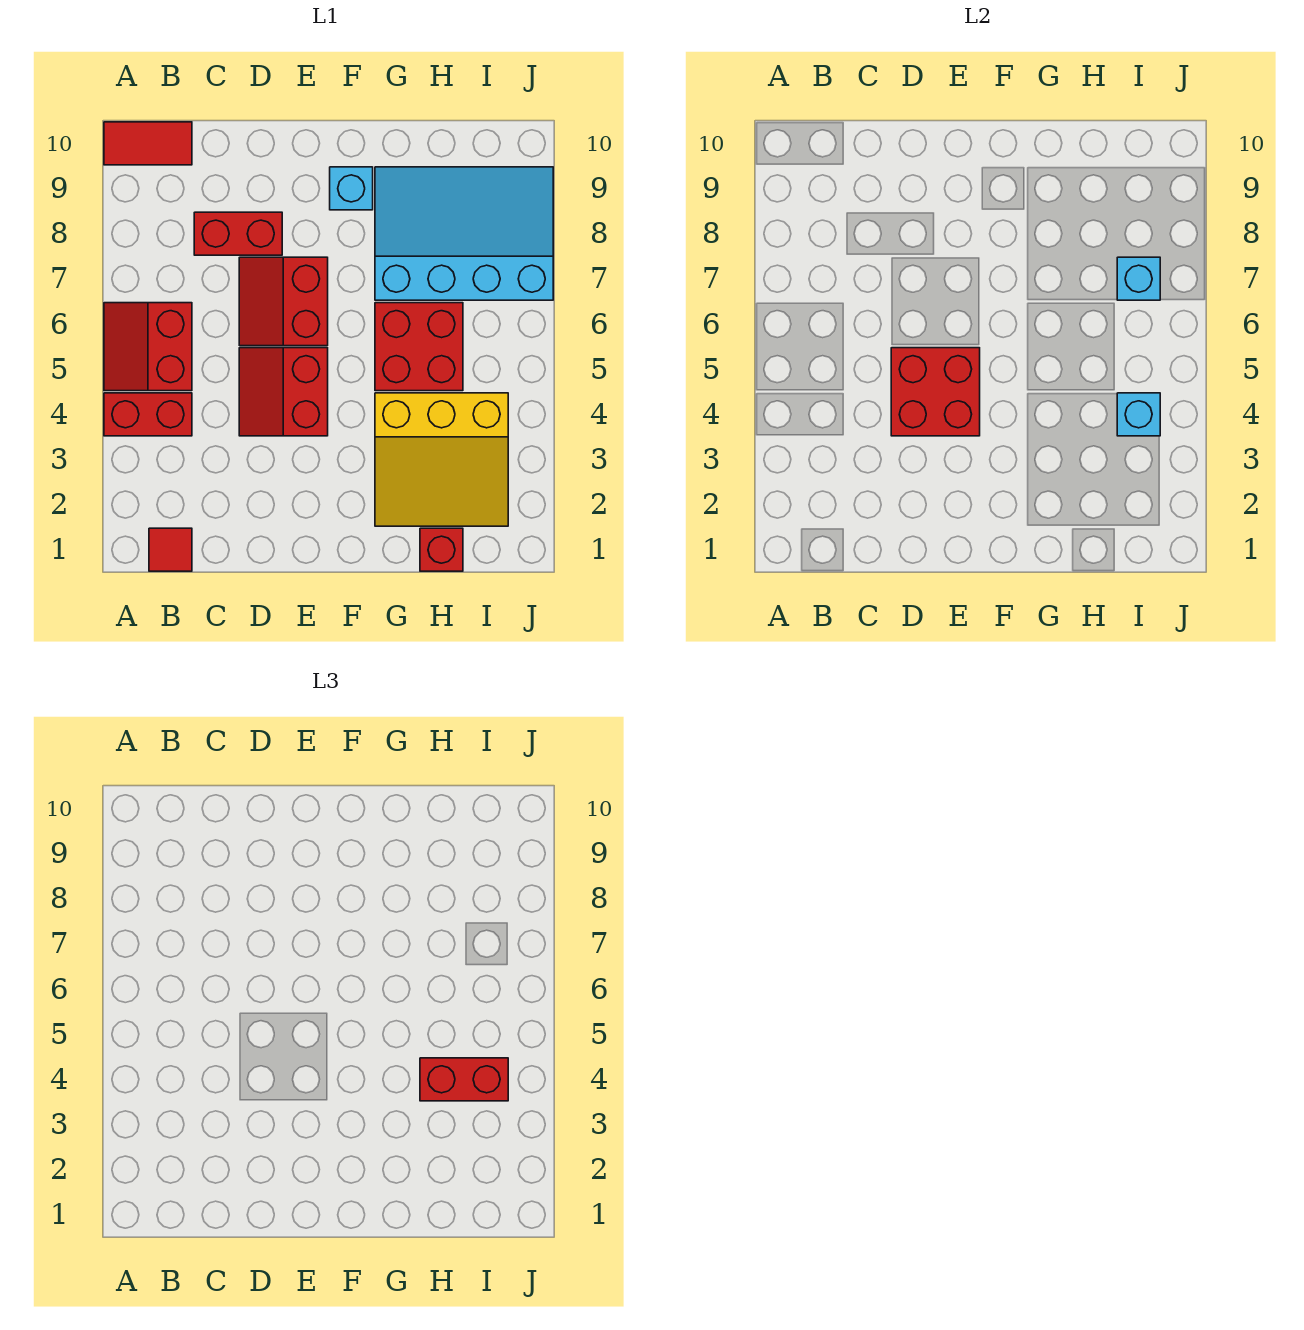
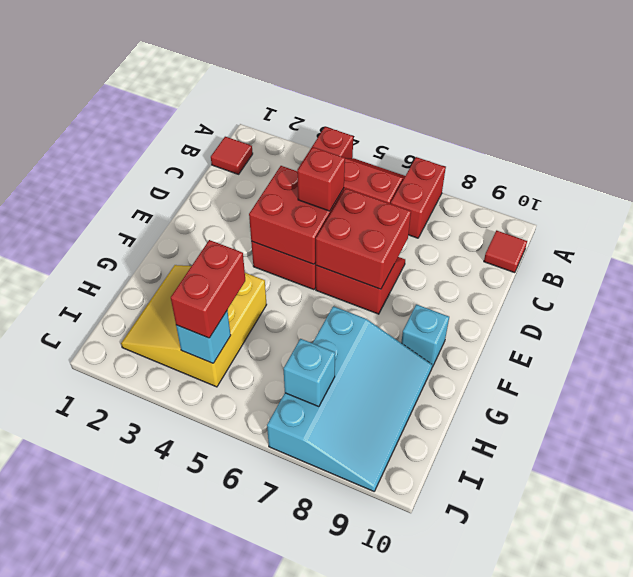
red tile A10:B10 level 1 -> red tile B10 level 1
red brick C8:D8 level 1 -> red brick A7:B7 level 1
red brick G5:H6 level 1 -> red brick D6:E7 level 2
red brick H1 level 1 -> red brick D5 level 3

